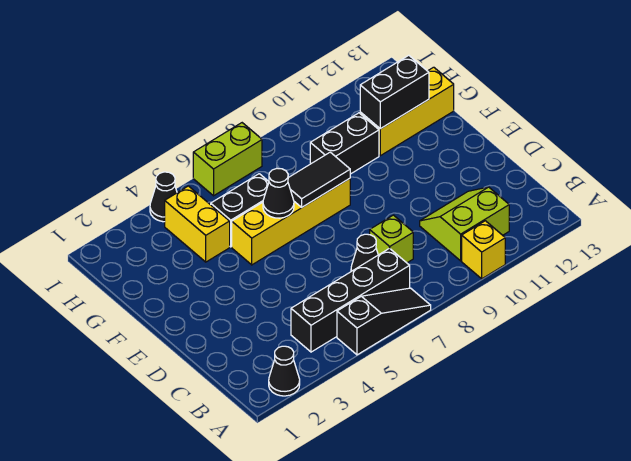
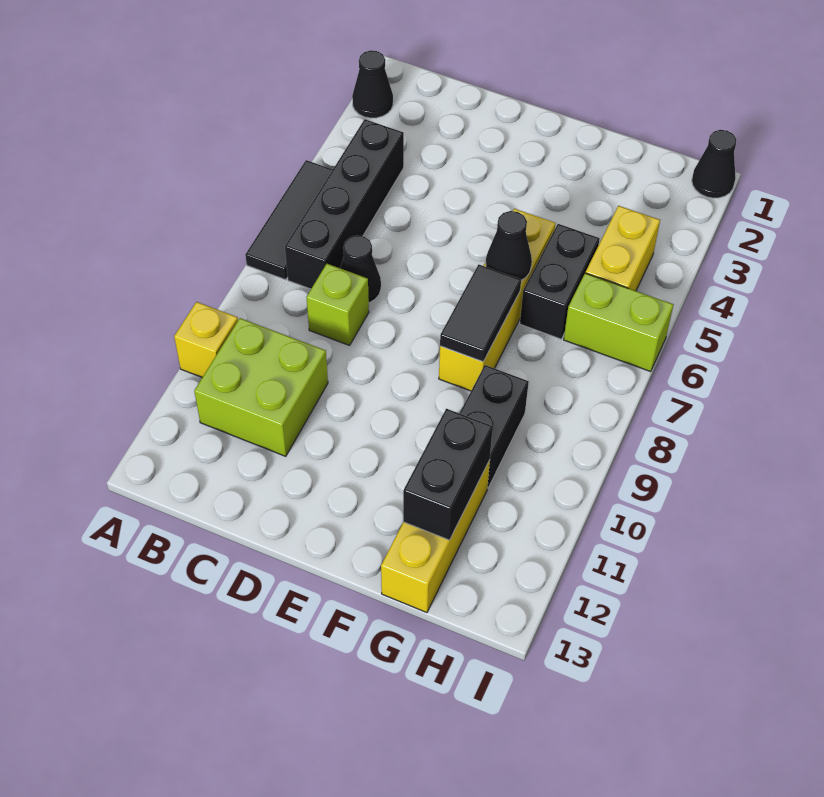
black slope A5:A7 level 1 top 5 -> black tile A5:A7 level 1
lime slope B10:C11 level 1 top B -> lime brick B10:C11 level 1
yellow brick G4:H4 level 1 -> yellow brick H4:H5 level 1
black cone I4 level 1 -> black cone I1 level 1
lime brick I6:I7 level 1 -> lime brick H6:I6 level 1

